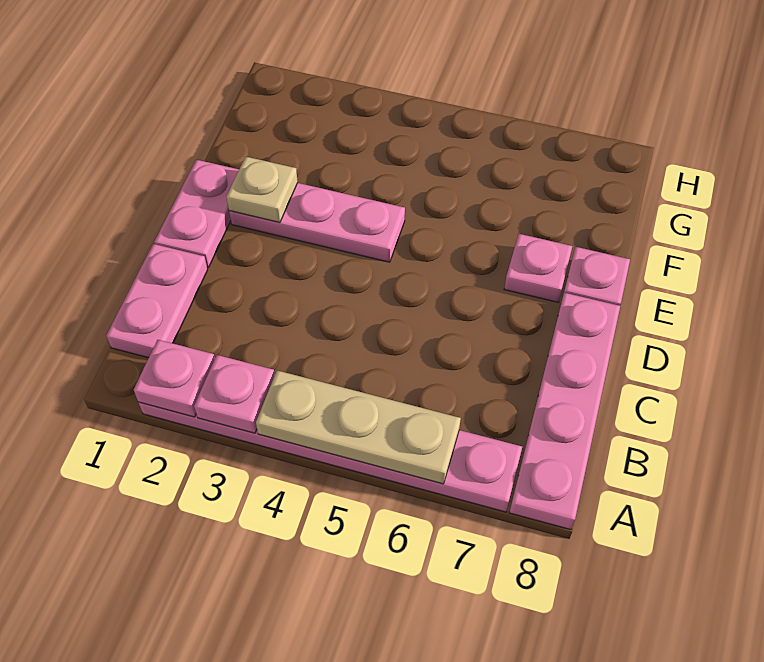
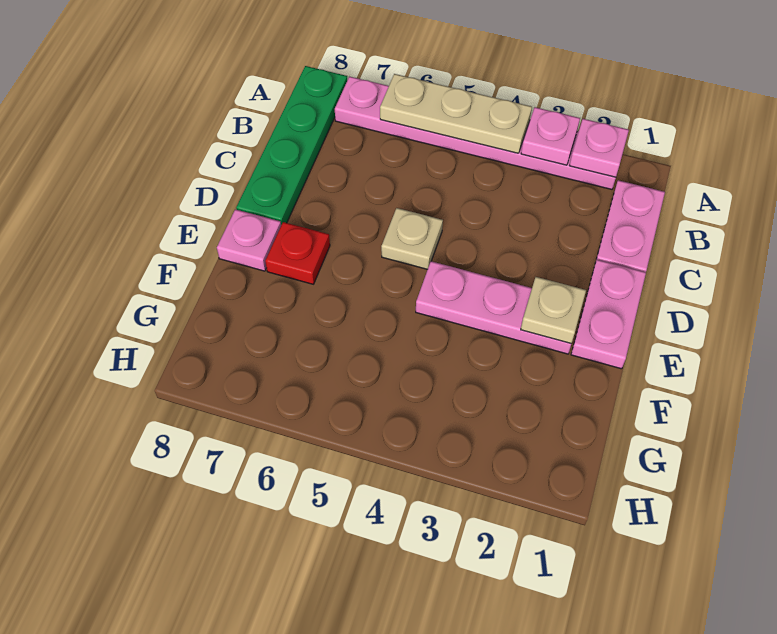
pink plate A8:D8 level 1 -> green plate A8:D8 level 1
none -> tan plate D5 level 1
pink plate E7 level 1 -> red plate E7 level 1

